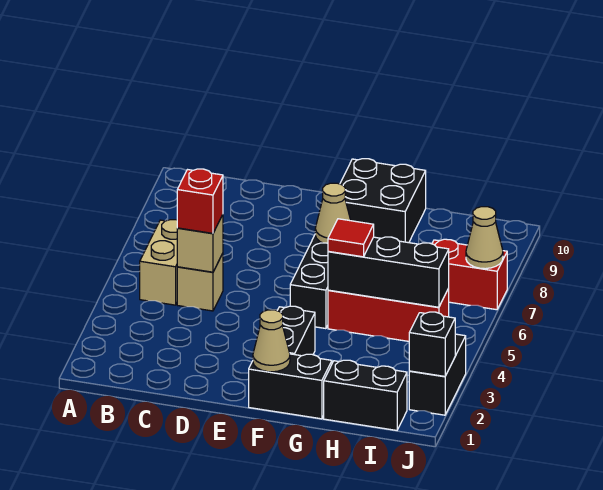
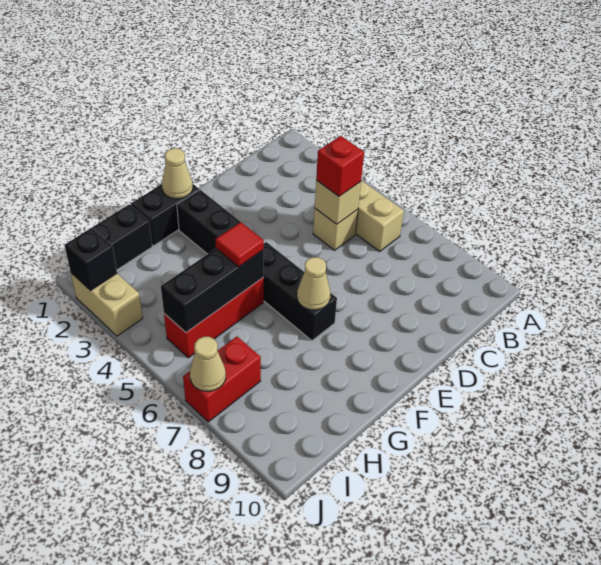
black brick F9:G10 level 1 -> none
black brick J2:J3 level 1 -> tan brick J2:J3 level 1

